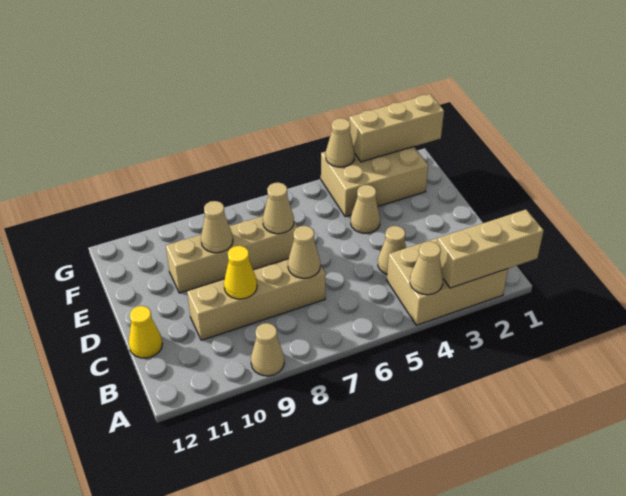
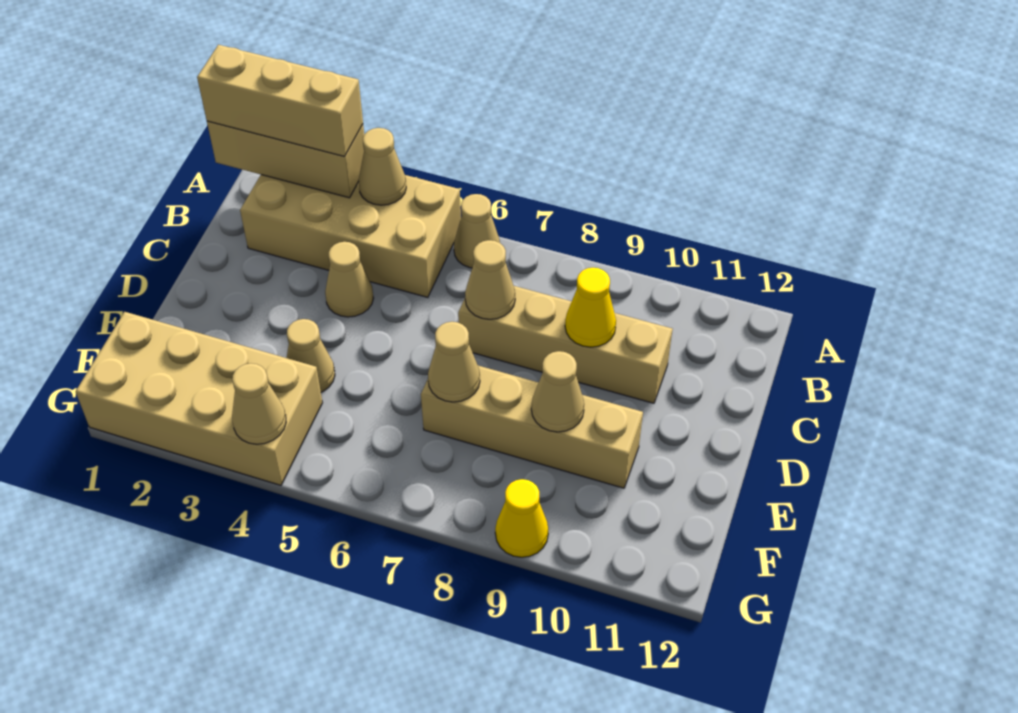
tan brick A2:B4 level 1 -> tan brick A2:B5 level 1
tan cone A9 level 1 -> tan cone A6 level 1
yellow cone C12 level 1 -> yellow cone G9 level 1
tan brick F2:G4 level 1 -> tan brick F1:G4 level 1
tan brick G1:G3 level 2 -> tan brick A1:A3 level 3

